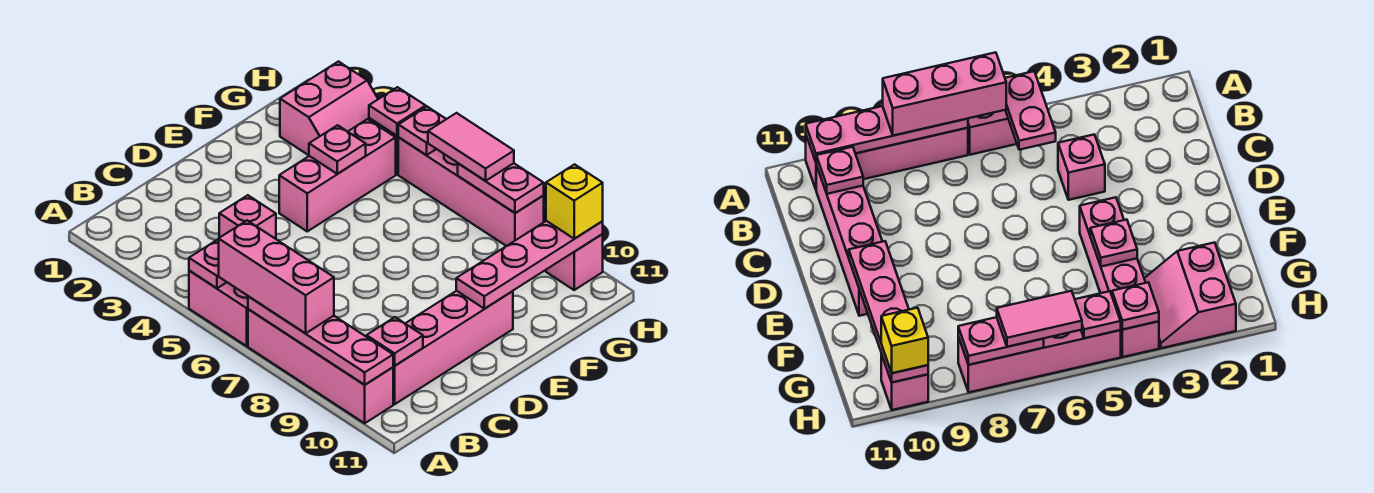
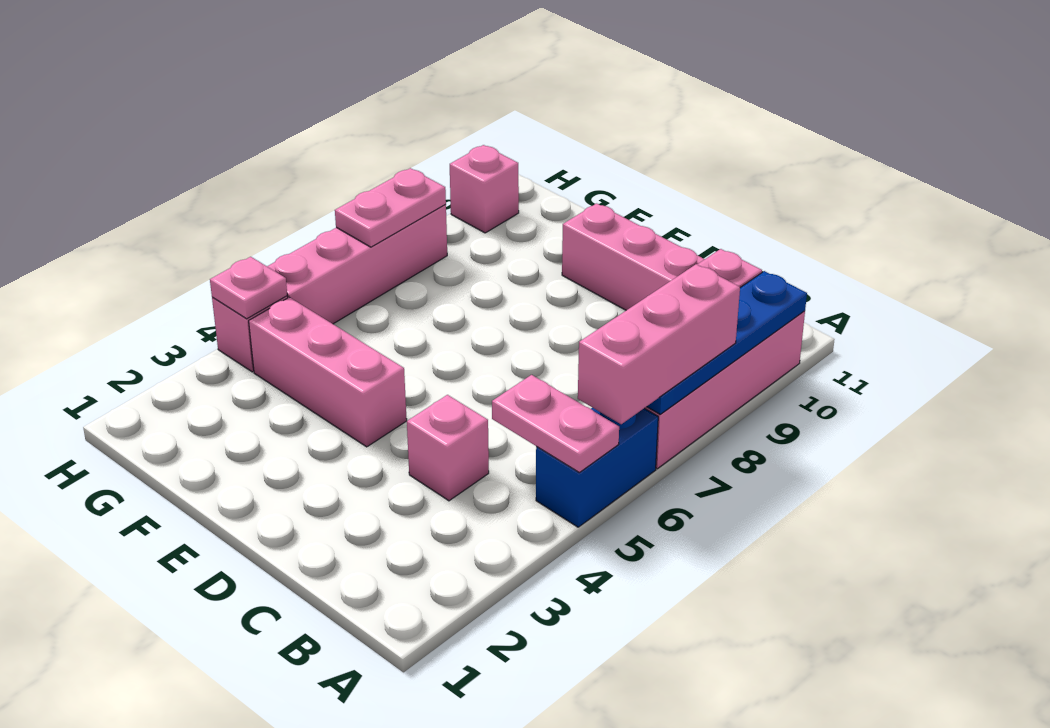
pink brick A5:A6 level 1 -> blue brick A5:A6 level 1
pink plate A7:A10 level 2 -> blue plate A7:A10 level 2
pink plate E10:H10 level 2 -> none
pink plate F4 level 2 -> none
pink slope G2:H3 level 1 top 2 -> none
pink plate H5 level 2 -> none
pink tile H6:H7 level 3 -> none
yellow brick H10 level 3 -> none

